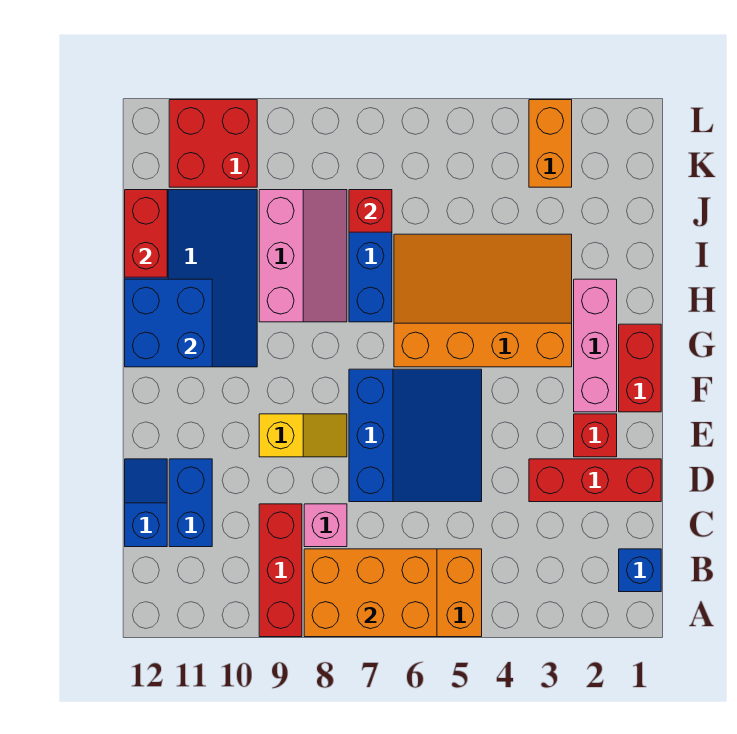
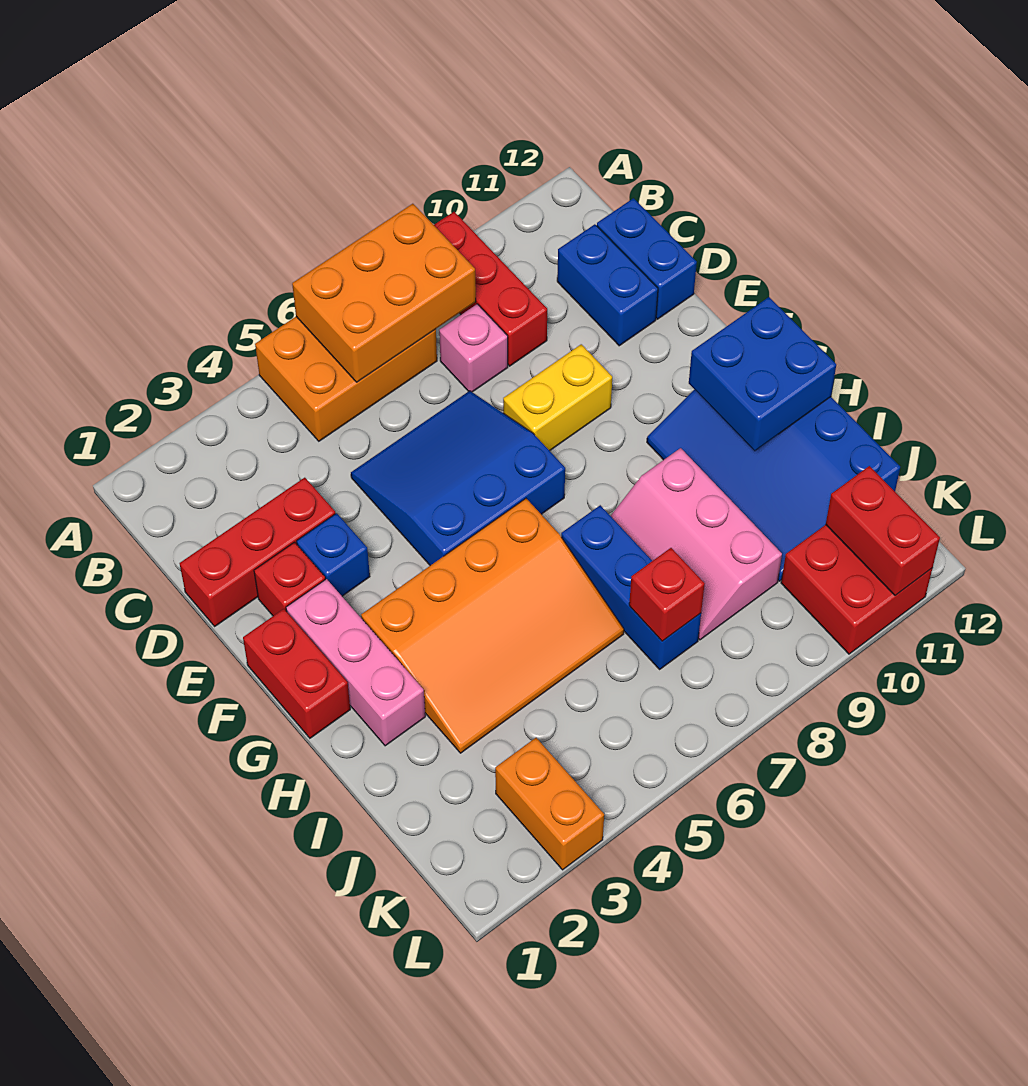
blue brick B1 level 1 -> blue brick E3 level 1
blue slope C12:D12 level 1 top C -> blue brick C12:D12 level 1
blue slope D5:F7 level 1 top 7 -> blue slope D5:F7 level 1 top F
yellow slope E8:E9 level 1 top 9 -> yellow brick E8:E9 level 1
red brick I12:J12 level 2 -> red brick K11:L11 level 2

